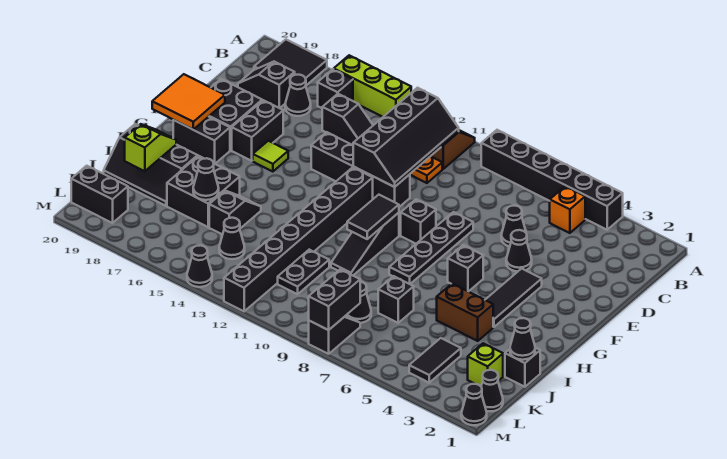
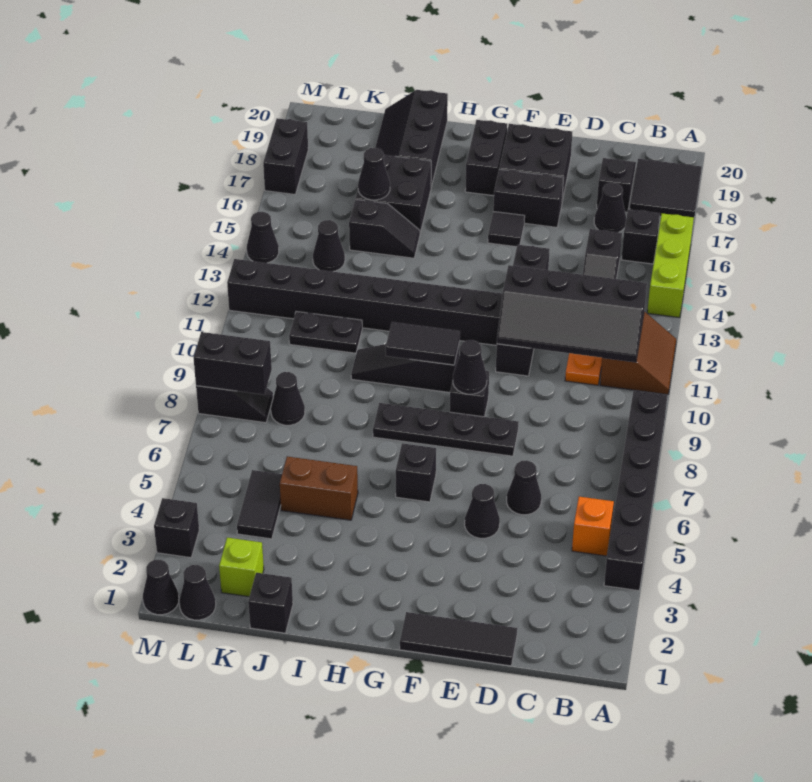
black tile F4:H4 level 1 -> black tile D1:F1 level 1
lime tile F16 level 1 -> black tile F16 level 1
orange tile F19:G20 level 2 -> none
brown brick I4:I5 level 1 -> brown brick I5:J5 level 1
lime slope I19:J19 level 2 top J -> none
black cone J1 level 2 -> black cone F9 level 2
black brick J7 level 1 -> black brick M3 level 1
black tile K4:L4 level 1 -> black tile K4:K5 level 1
black brick L19:L20 level 1 -> black brick M17:M18 level 1

